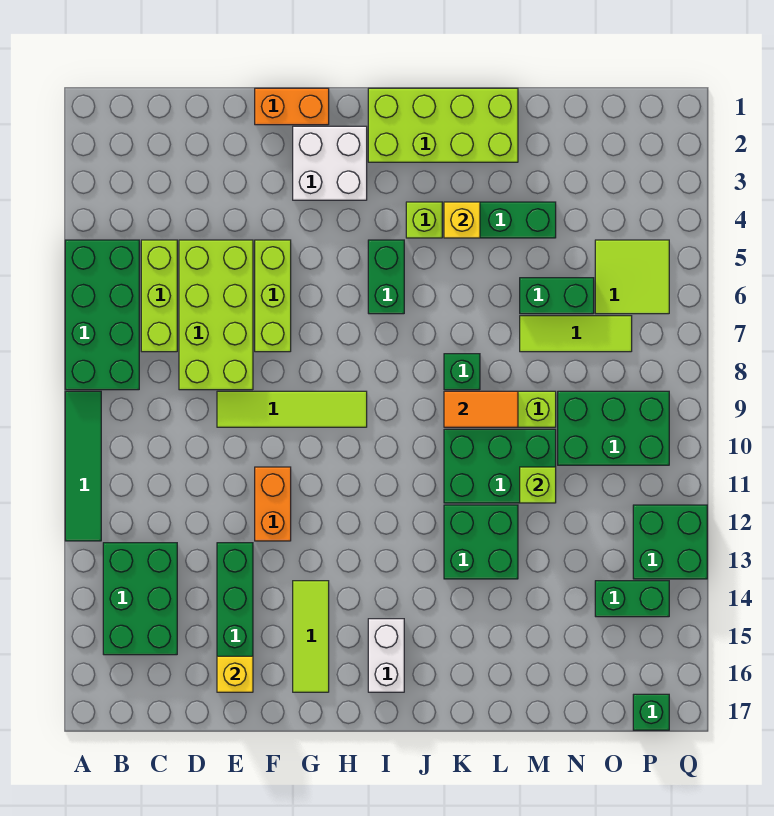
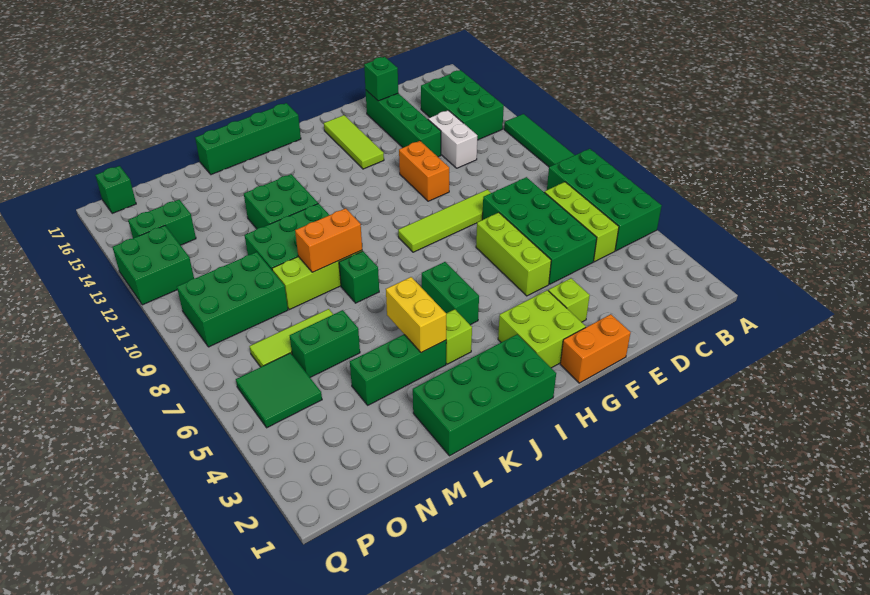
lime brick D5:E8 level 1 -> green brick D5:E8 level 1
yellow brick E16 level 2 -> green brick E16 level 2
white brick G2:H3 level 1 -> lime brick G2:H3 level 1
lime brick I1:L2 level 1 -> green brick I1:L2 level 1
white brick I15:I16 level 1 -> white brick D12:D13 level 1
none -> green brick I17:L17 level 1
yellow brick K4 level 2 -> yellow brick K4:K5 level 2
orange tile K9:L9 level 2 -> orange brick K9:L9 level 2
lime brick M11 level 2 -> lime brick F3 level 1
lime tile O5:P6 level 1 -> green tile O5:P6 level 1

